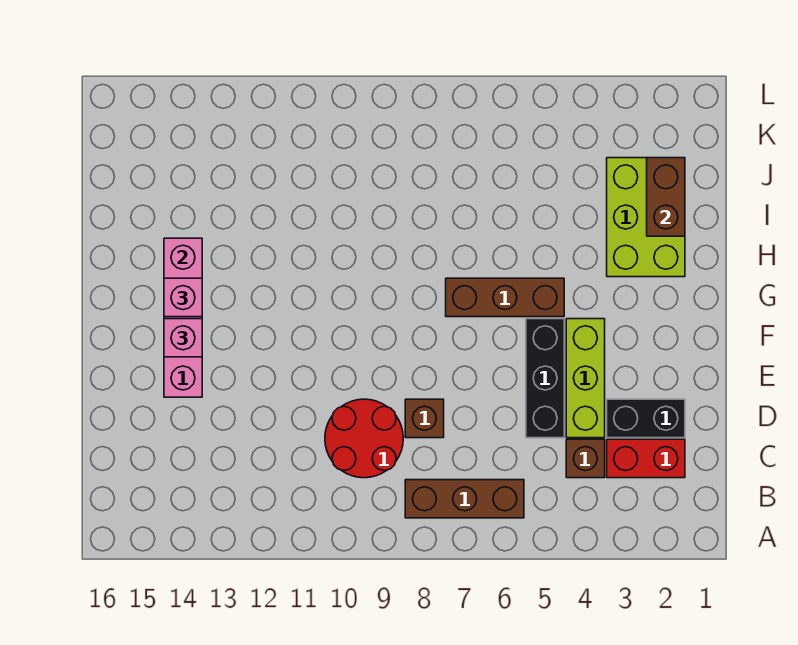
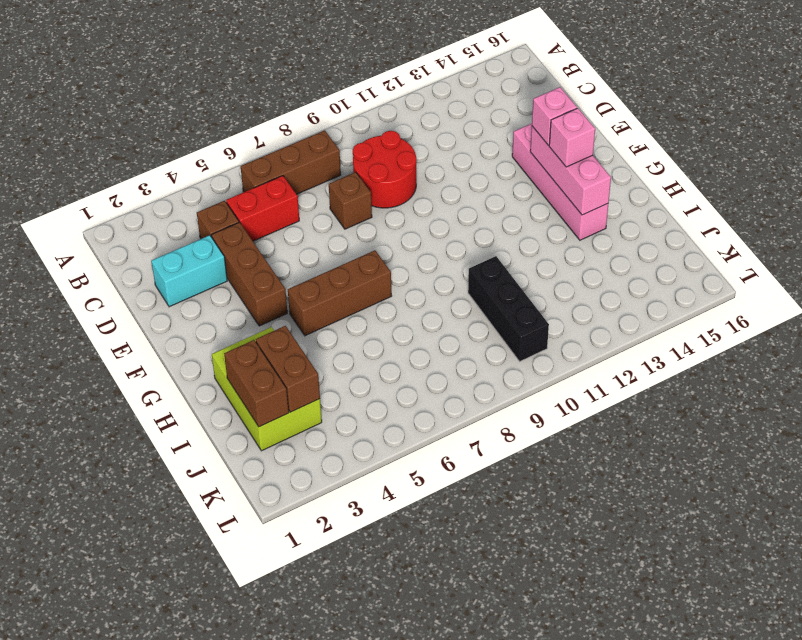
red brick C2:C3 level 1 -> red brick C5:C6 level 1
black brick D2:D3 level 1 -> cyan brick D2:D3 level 1
lime brick D4:F4 level 1 -> brown brick D4:F4 level 1
black brick D5:F5 level 1 -> black brick I10:K10 level 1
none -> brown brick I3:J3 level 2

